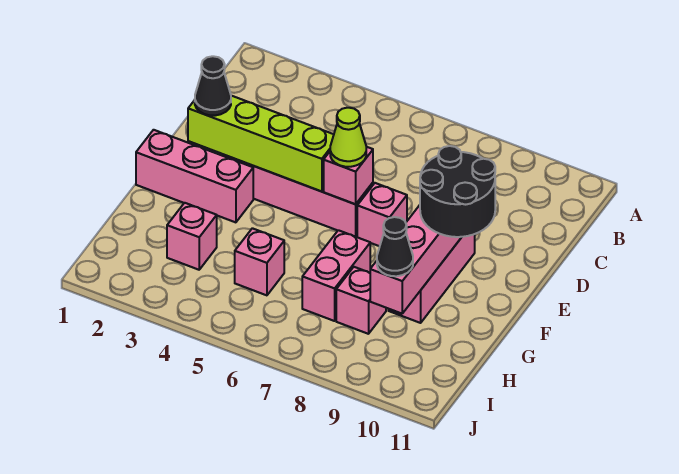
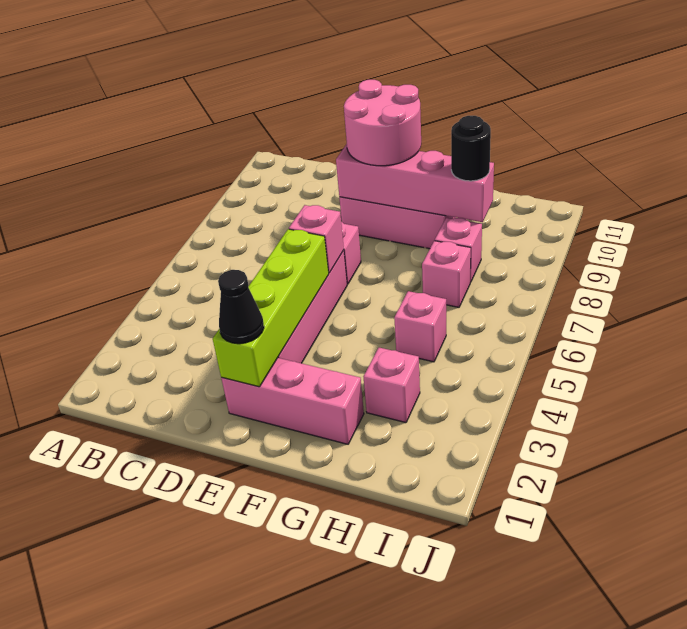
lime cone E6 level 3 -> none
black round brick E9:F10 level 3 -> pink round brick E9:F10 level 3
pink brick F1:F3 level 1 -> pink brick E2:G2 level 1
pink brick G7:H7 level 1 -> pink brick H7 level 1
black cone H9 level 3 -> black round brick H9 level 3

